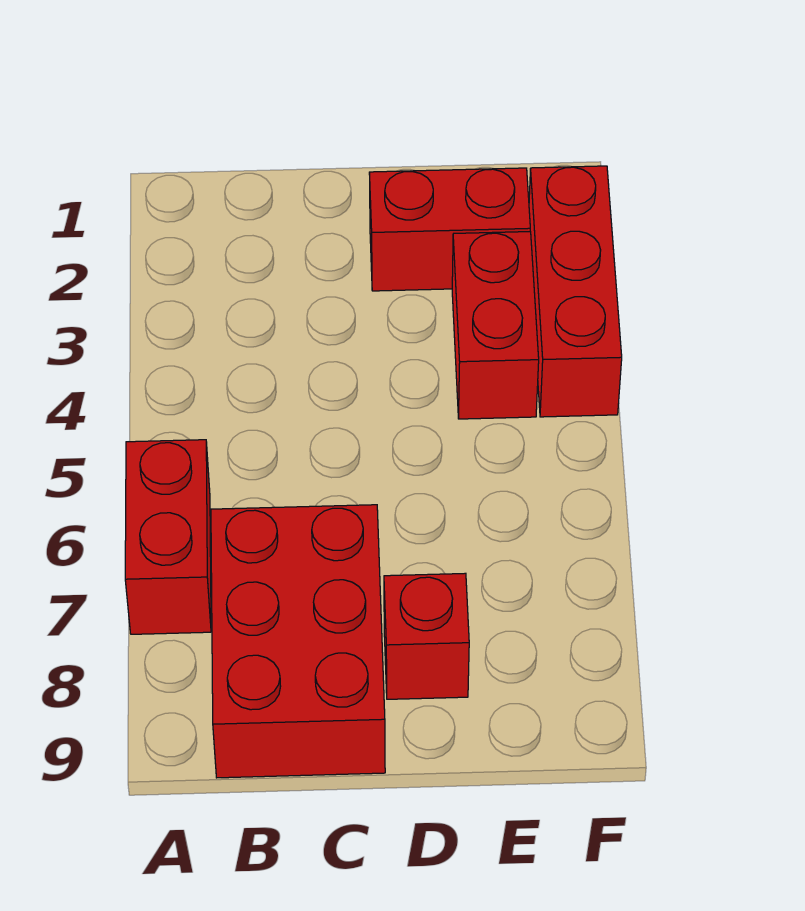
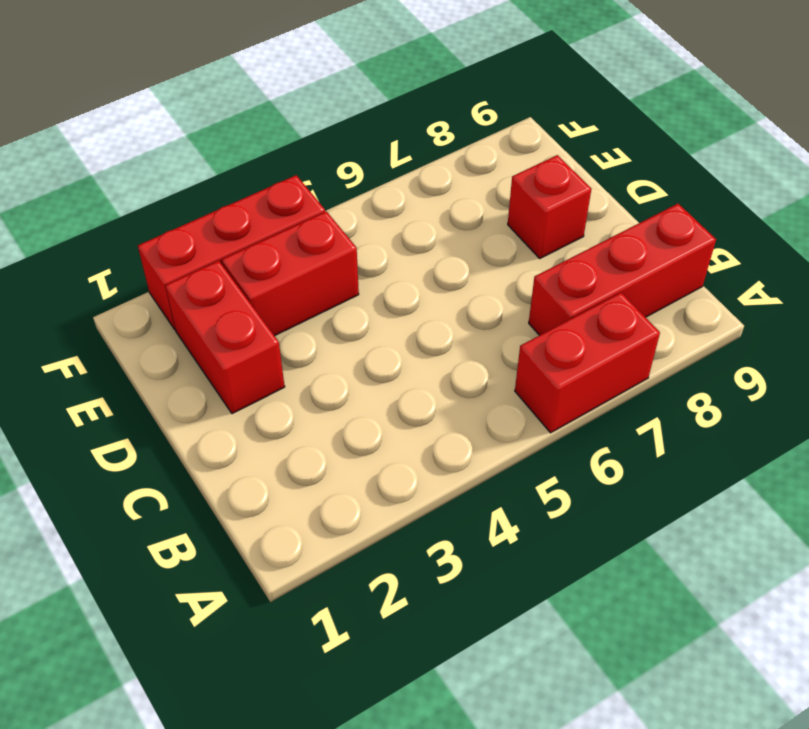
red brick B7:C9 level 1 -> red brick B7:B9 level 1

